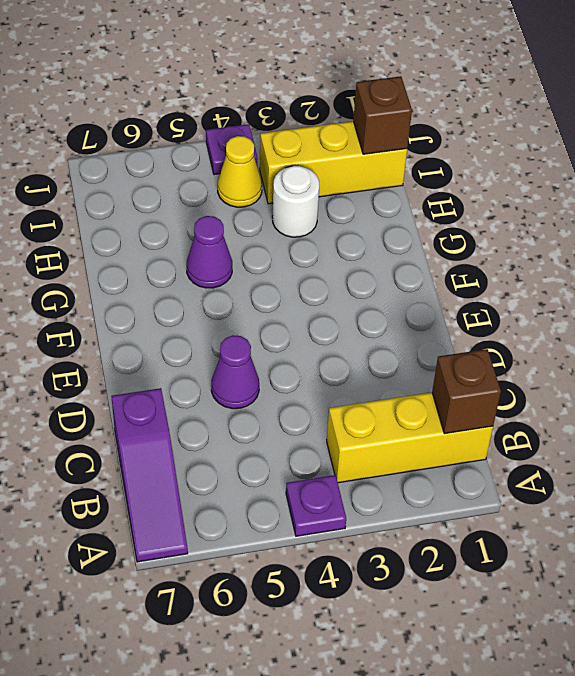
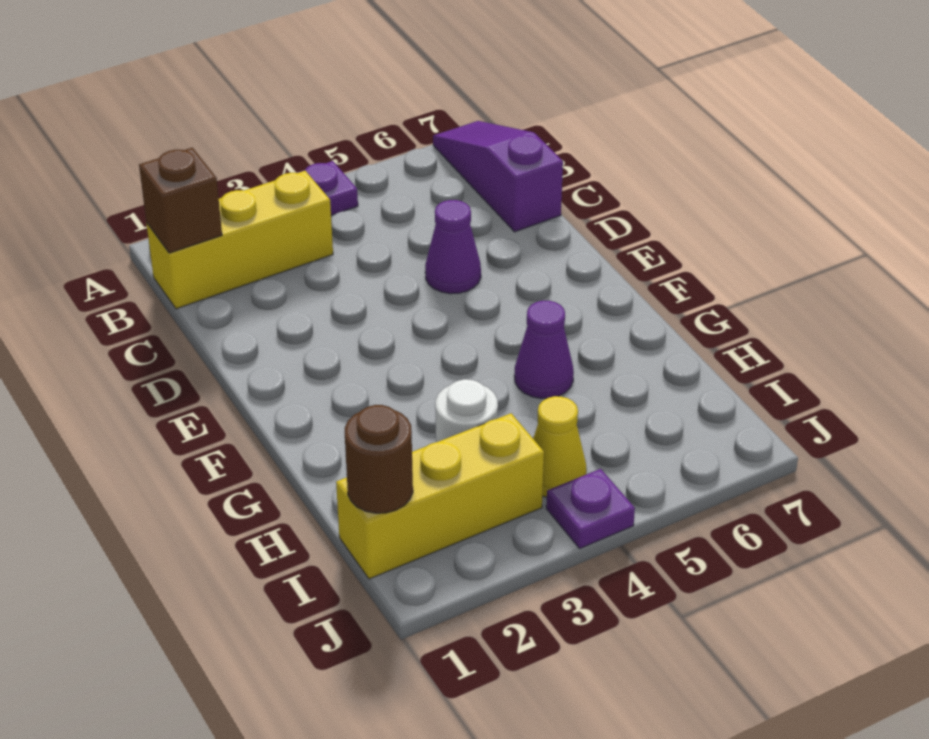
brown brick I1 level 2 -> brown round brick I1 level 2

